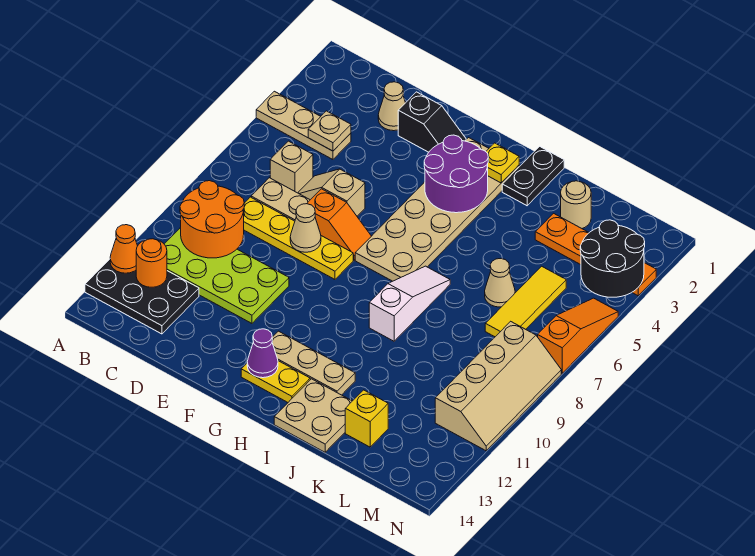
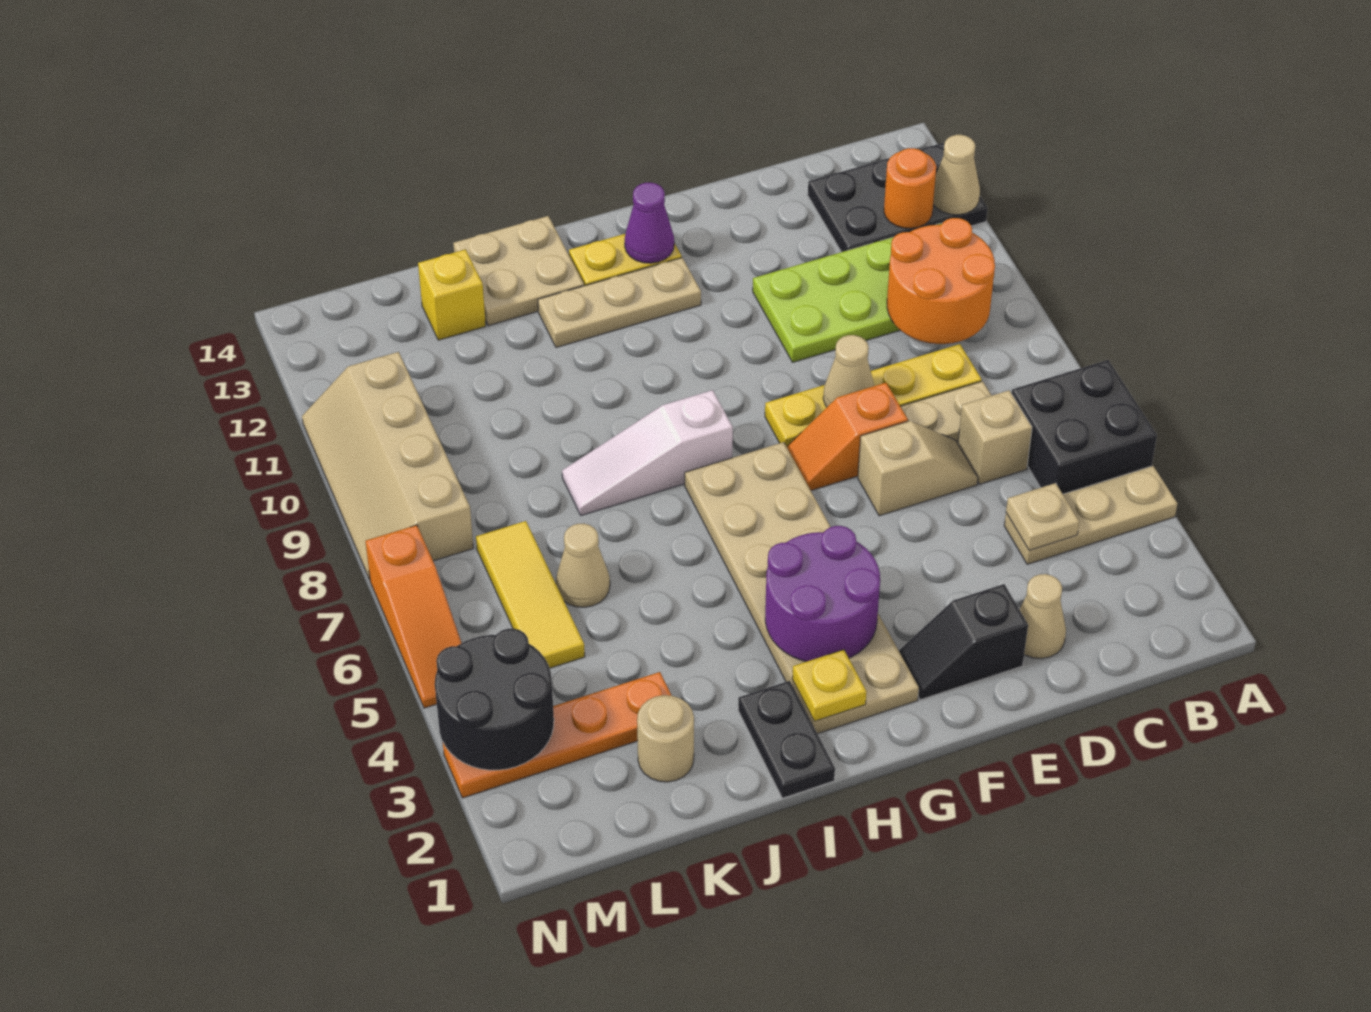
none -> black brick A5:B6 level 1
orange cone A12 level 2 -> tan cone A12 level 2
white slope I7:I9 level 1 top 9 -> white slope H8:J8 level 1 top H

